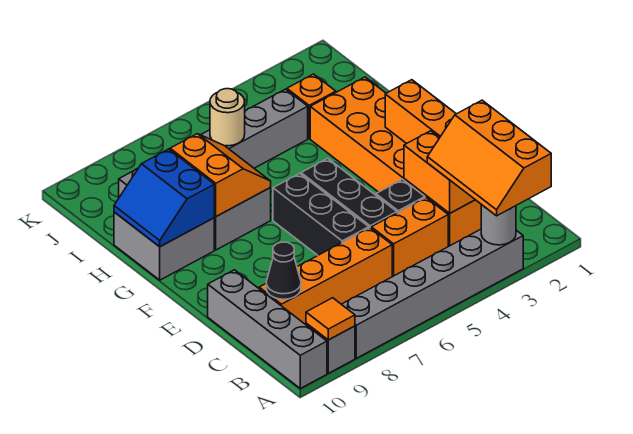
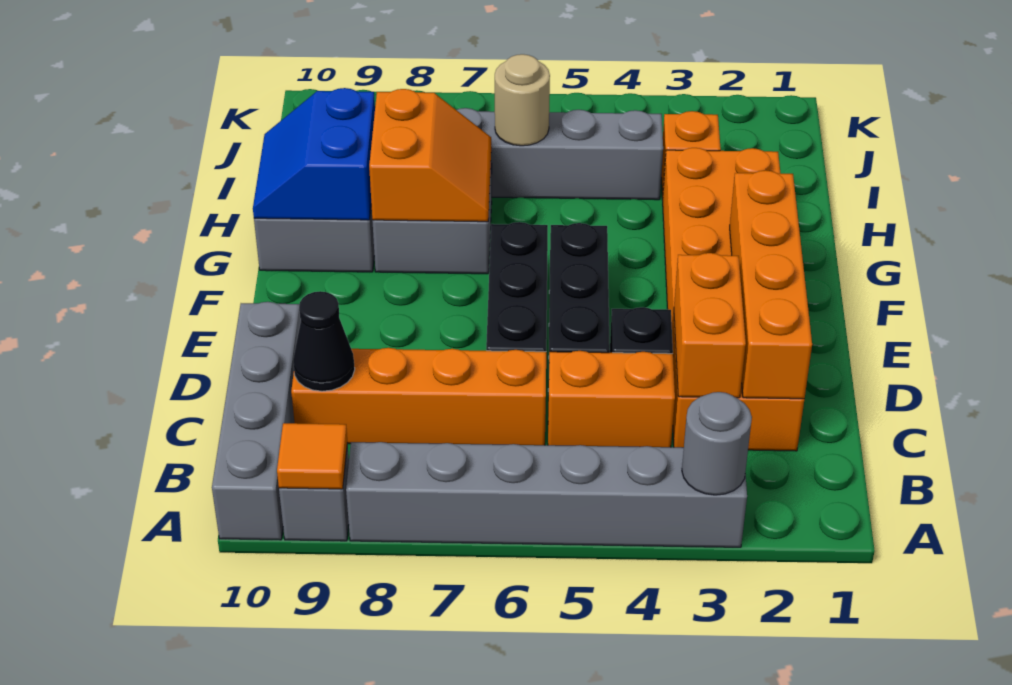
orange slope A2:C3 level 3 top 2 -> none

